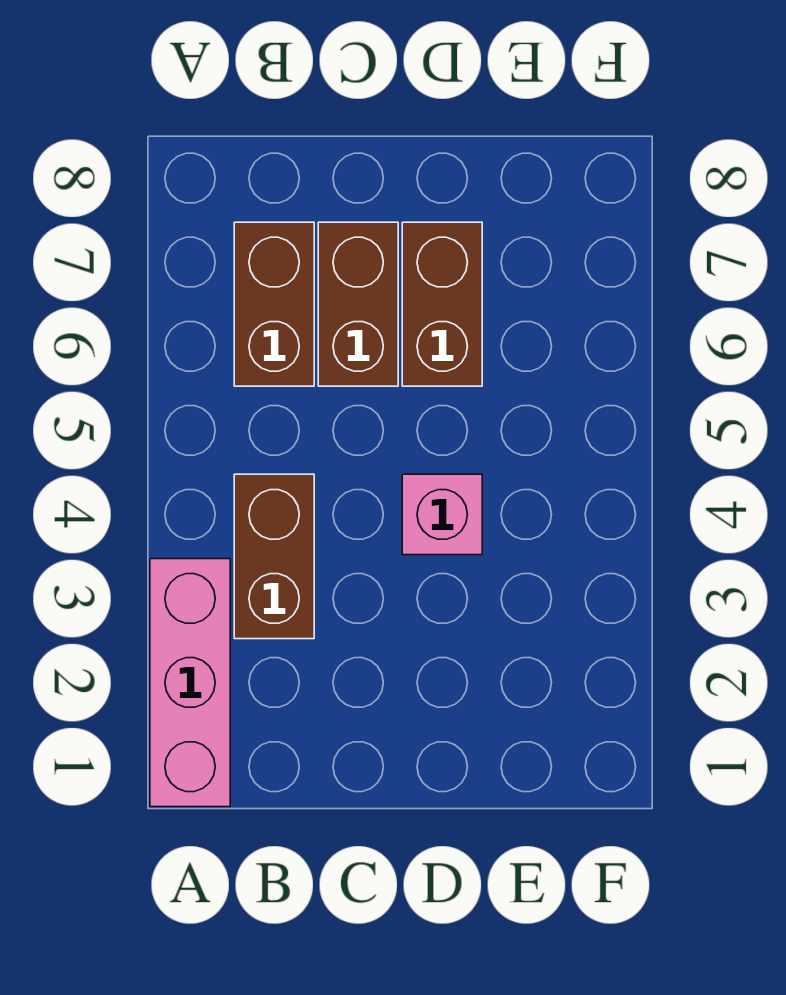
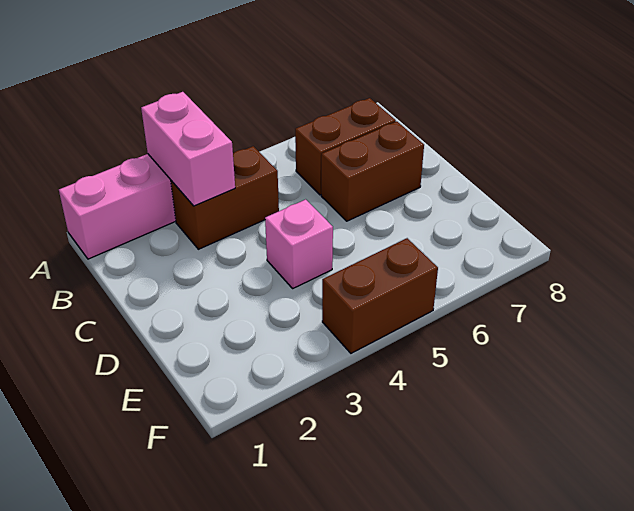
none -> pink brick A3:B3 level 2
brown brick D6:D7 level 1 -> brown brick F4:F5 level 1

